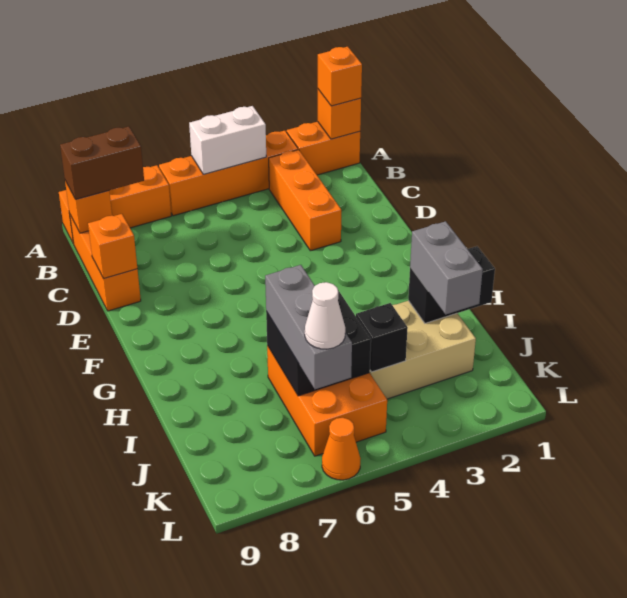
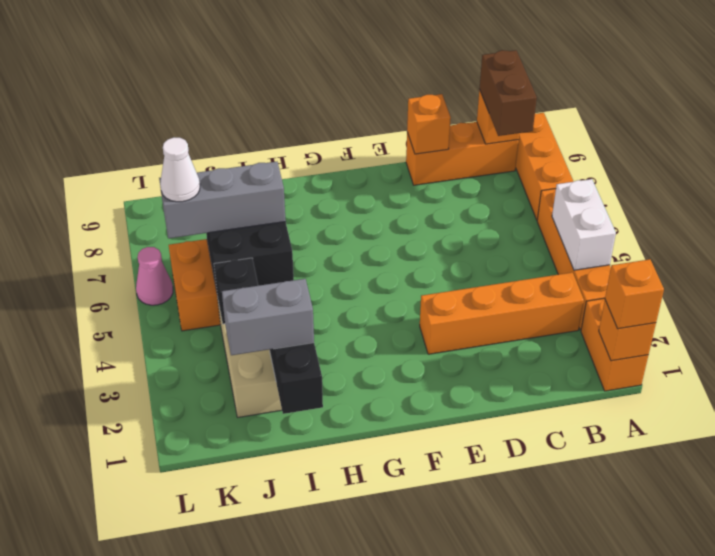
orange brick B3:D3 level 1 -> orange brick B3:E3 level 1
orange cone L6 level 1 -> pink cone L6 level 1

